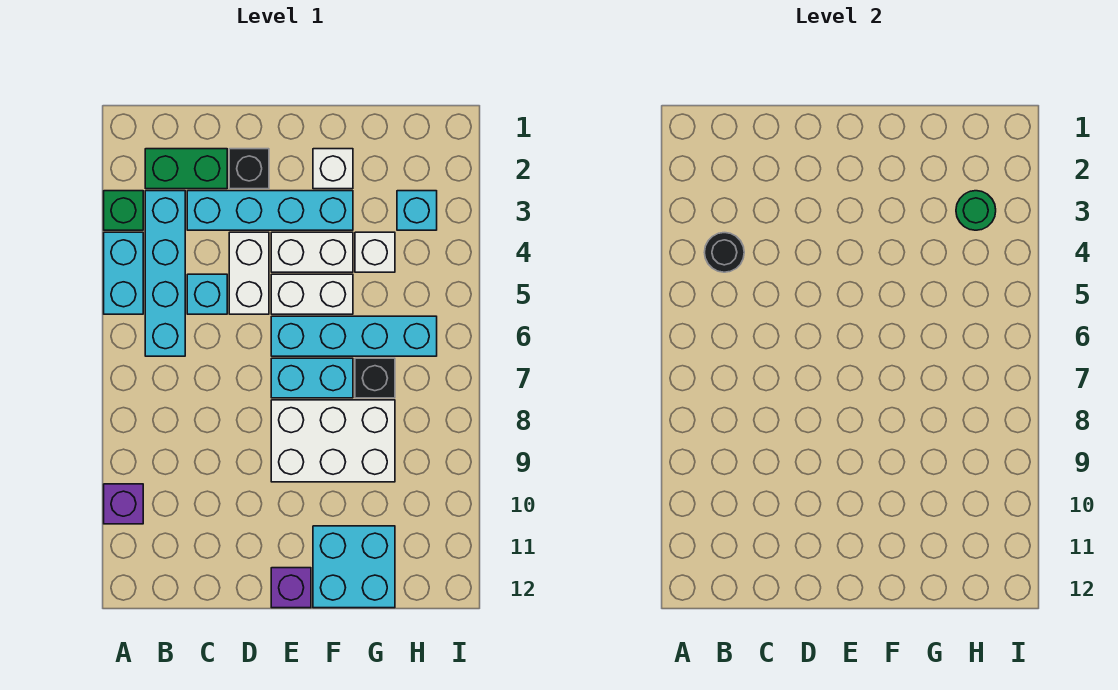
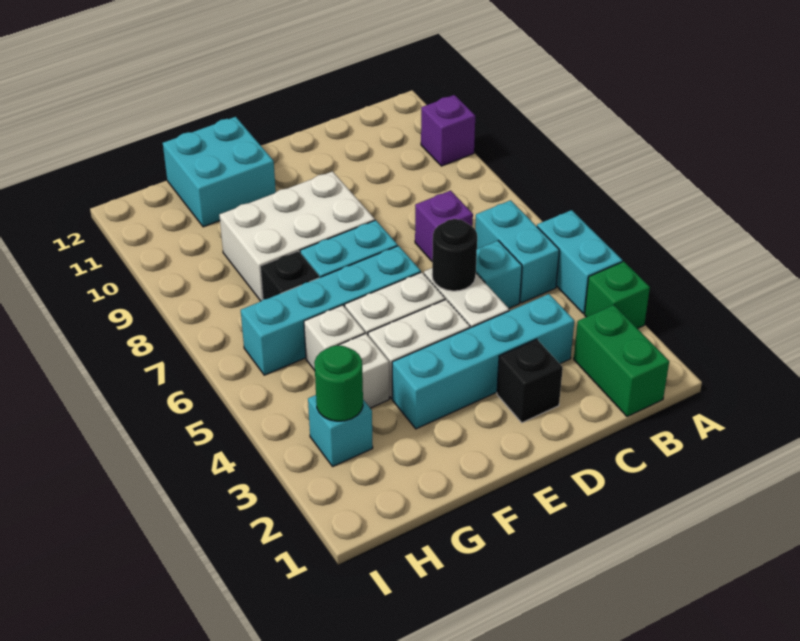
green brick B2:C2 level 1 -> green brick B1:B2 level 1
cyan brick B3:B6 level 1 -> cyan brick B5:B6 level 1
black round brick B4 level 2 -> black round brick D5 level 2
purple brick E12 level 1 -> purple brick C7 level 1
white brick F2 level 1 -> white brick G5 level 1

